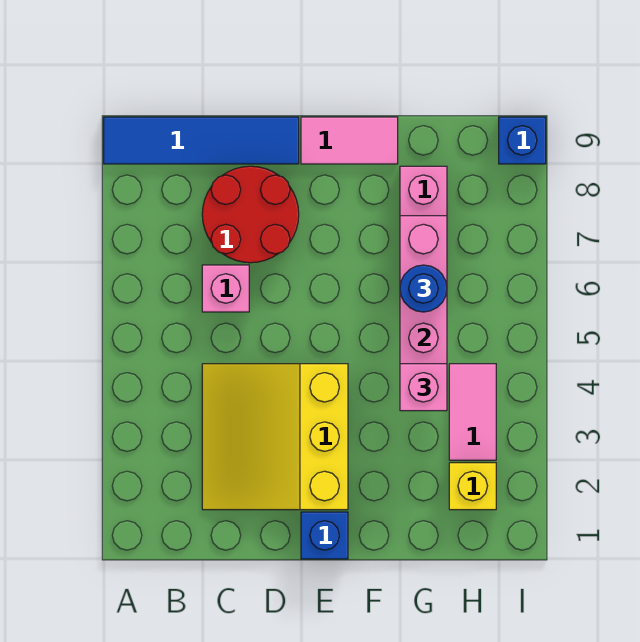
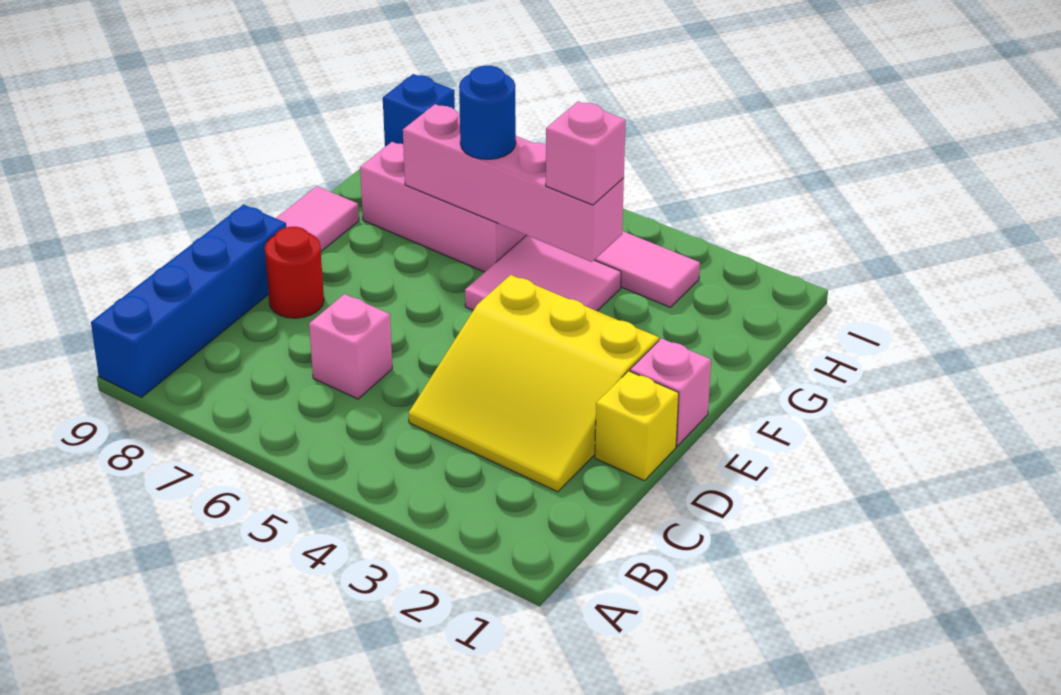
blue tile A9:D9 level 1 -> blue brick A9:D9 level 1
red round brick C7:D8 level 1 -> red round brick D8 level 1
blue brick E1 level 1 -> pink brick E1 level 1
none -> pink tile F4:G5 level 1
yellow brick H2 level 1 -> yellow brick D1 level 1

